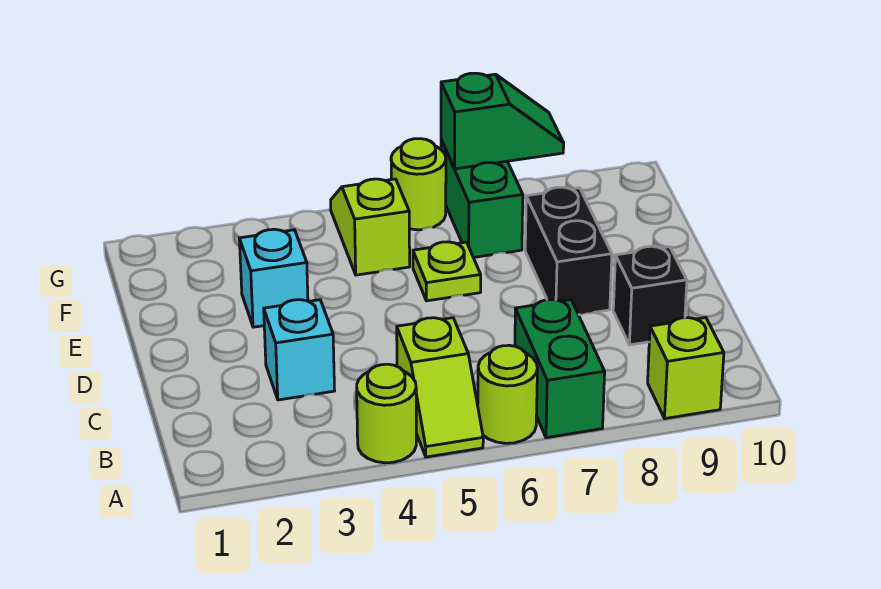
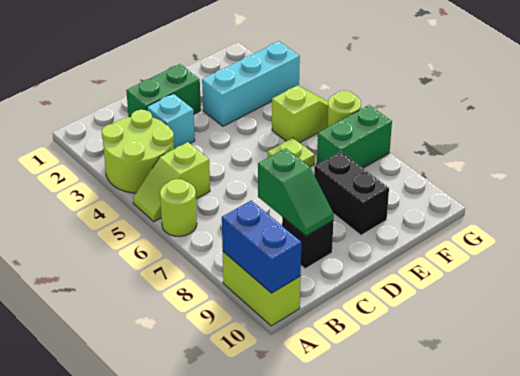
lime round brick A4 level 1 -> lime round brick A3:B4 level 1
green brick A7:B7 level 1 -> green brick C2:D2 level 1
lime brick A9 level 1 -> lime brick A9:A10 level 1
none -> blue brick A9:A10 level 2
black brick D8:E8 level 1 -> black brick E8:E9 level 1
cyan brick E3 level 1 -> cyan brick E3:G3 level 1
green slope G7:G8 level 2 top 7 -> green slope C8:C9 level 2 top 8

